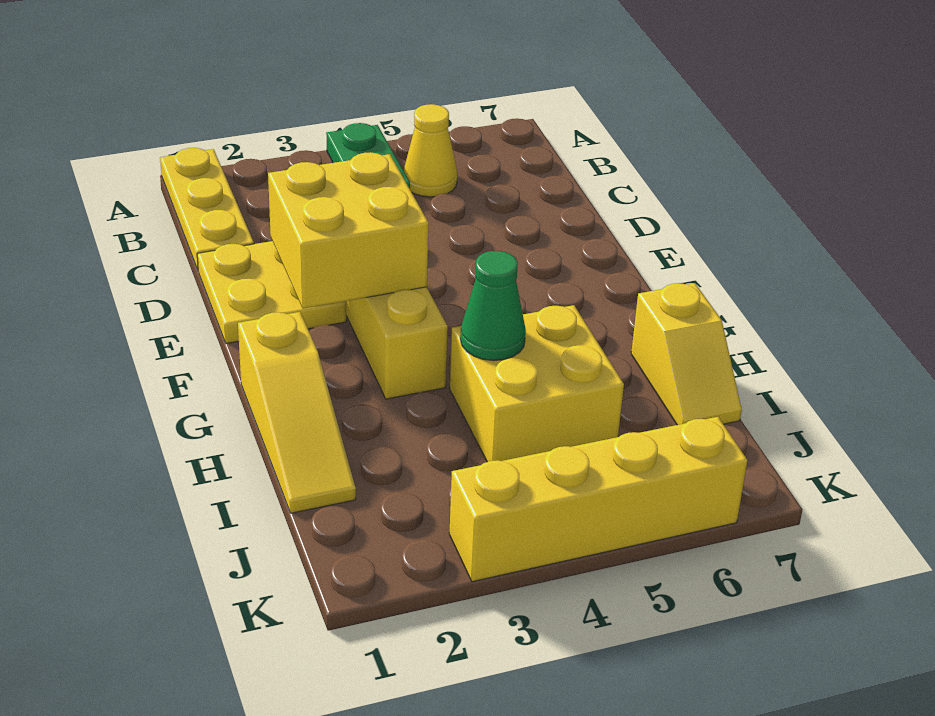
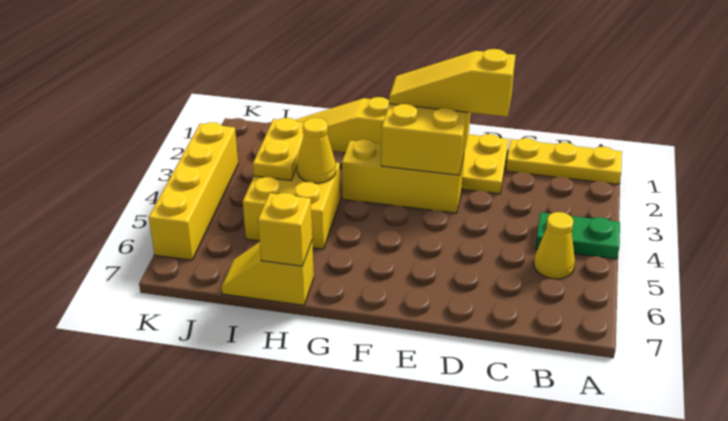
none -> yellow slope D2:F2 level 3 top D
green cone H4 level 2 -> yellow cone H4 level 2
none -> yellow brick H7 level 2
none -> yellow plate I3:I4 level 2

